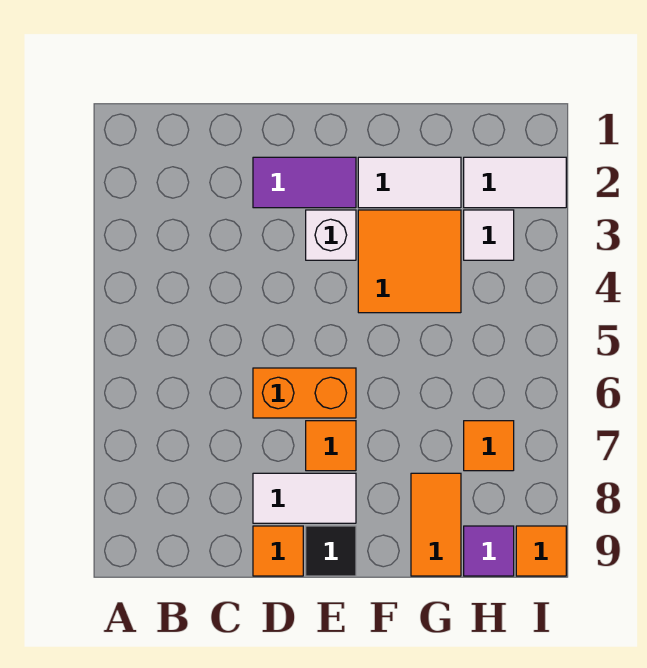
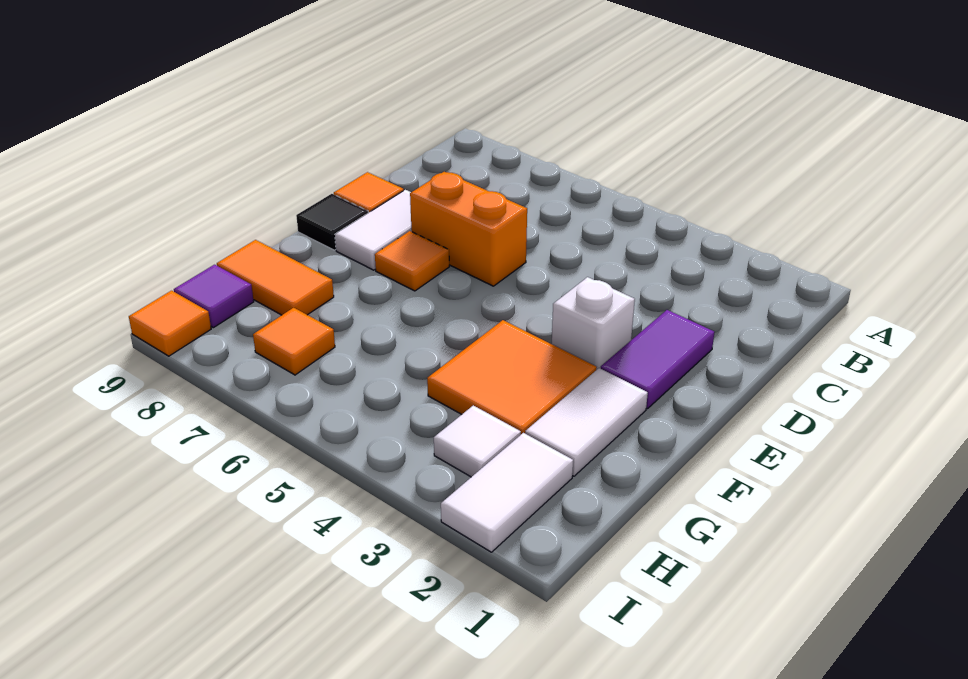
orange brick D6:E6 level 1 -> orange brick D6:D7 level 1

